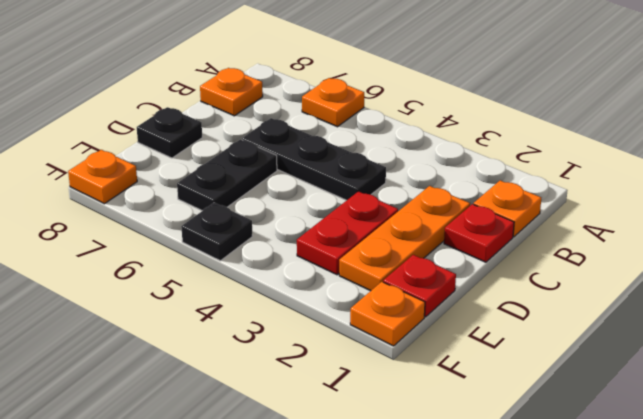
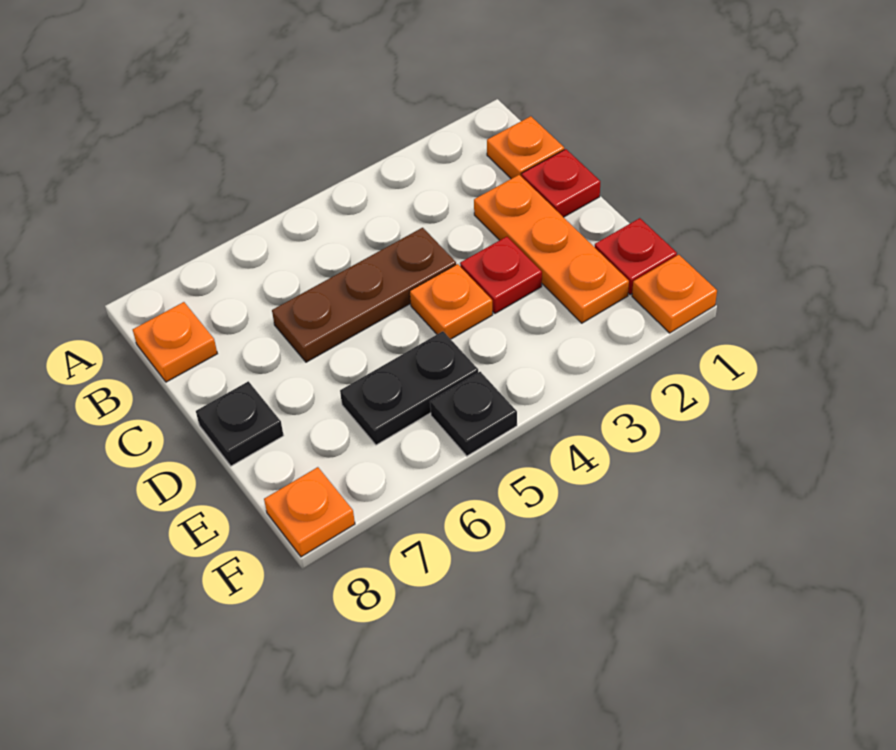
orange plate A6 level 1 -> orange plate D4 level 1
black plate C4:C6 level 1 -> brown plate C4:C6 level 1
red plate D3:E3 level 1 -> red plate D3 level 1
black plate D6:E6 level 1 -> black plate E5:E6 level 1

